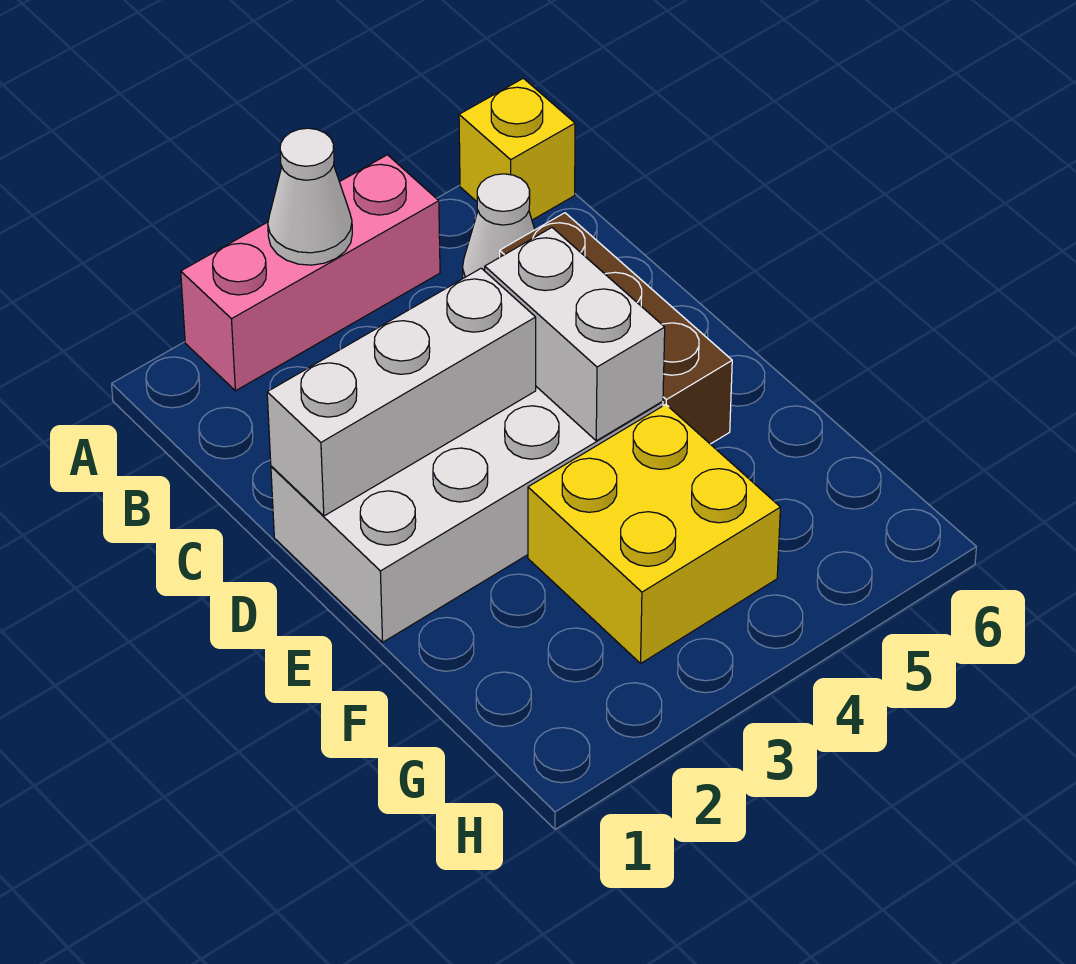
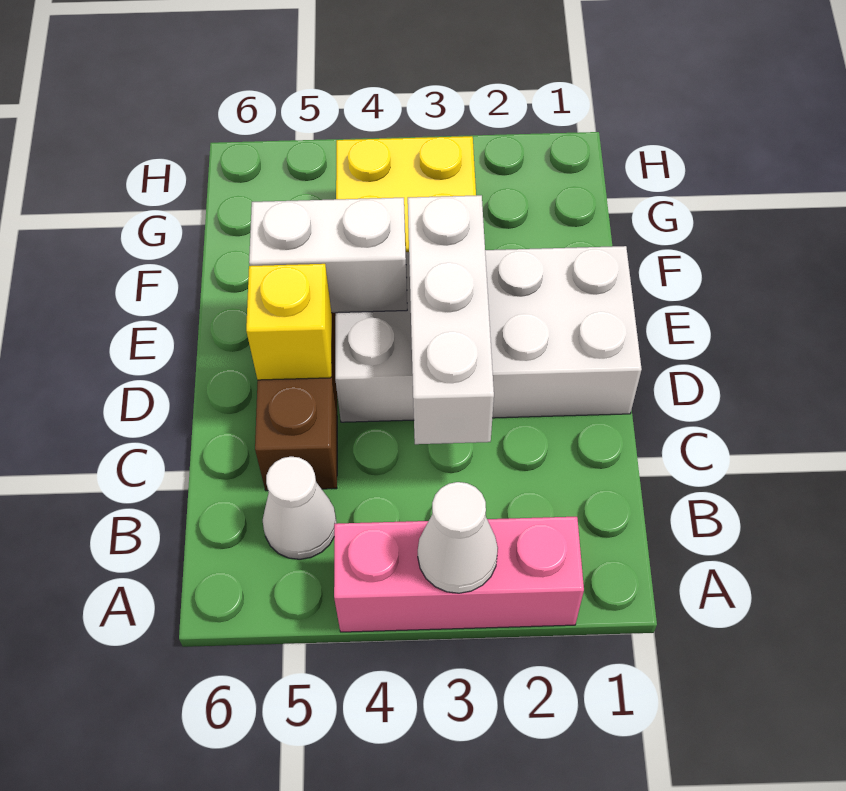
yellow brick A6 level 1 -> yellow brick D5 level 2
white brick D1:D3 level 2 -> white brick C3:E3 level 2
white brick D4:E4 level 2 -> white brick E4:E5 level 2

